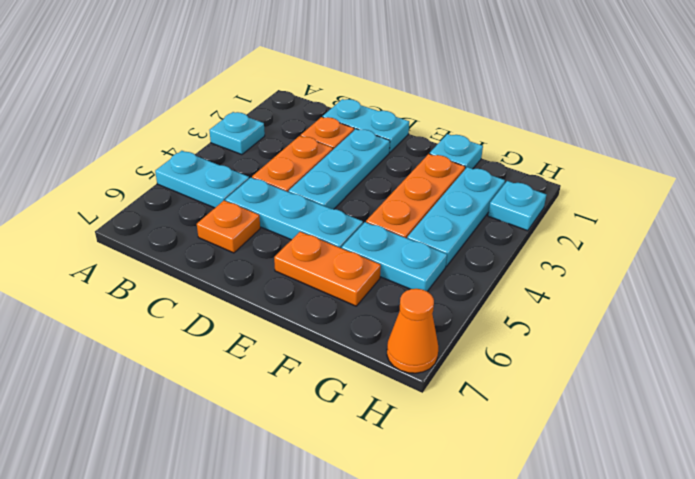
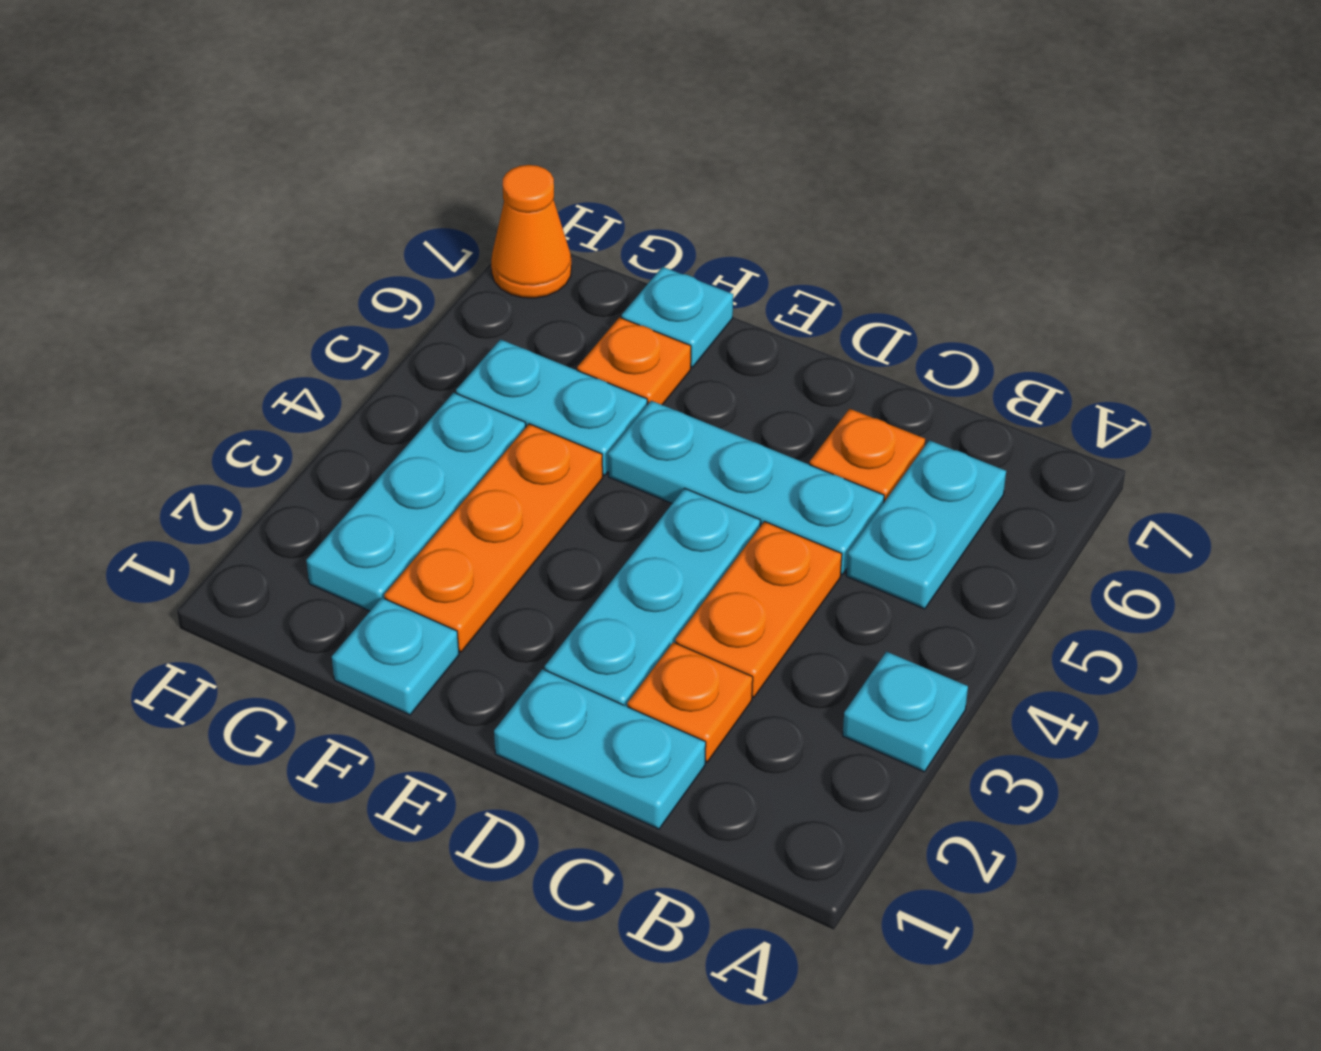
cyan plate A5:B5 level 1 -> cyan plate B5:B6 level 1
orange plate E6:F6 level 1 -> orange plate F6 level 1
cyan plate H2 level 1 -> cyan plate F7 level 1

